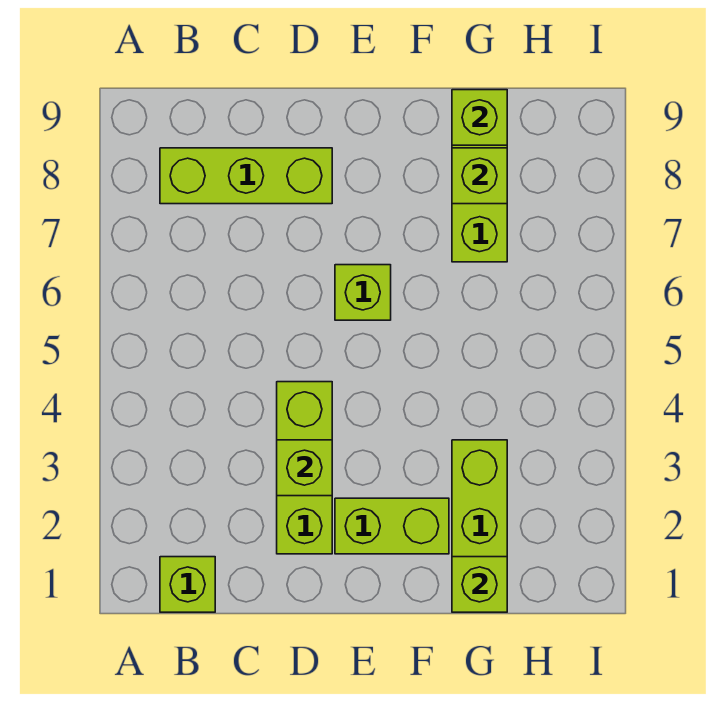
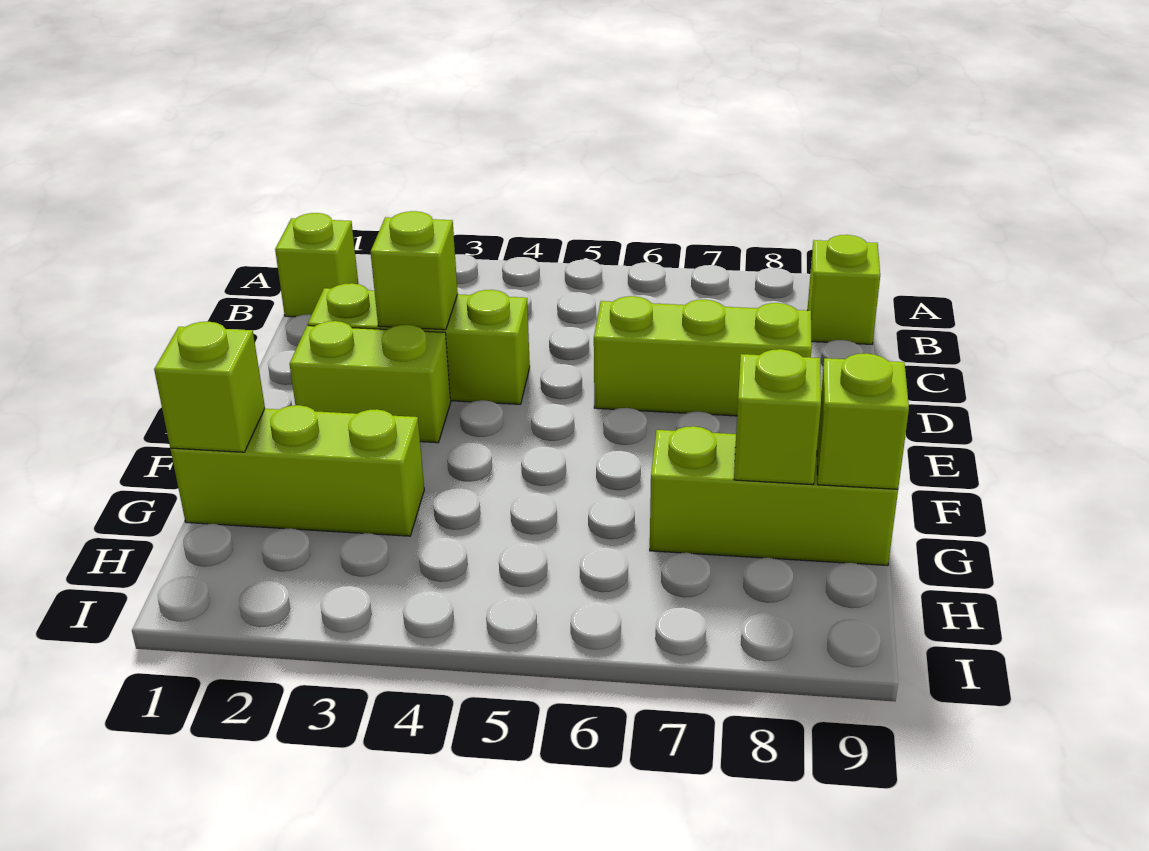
lime brick B8:D8 level 1 -> lime brick D6:D8 level 1
lime brick E2:F2 level 1 -> lime brick E2:E3 level 1
lime brick E6 level 1 -> lime brick B9 level 1

